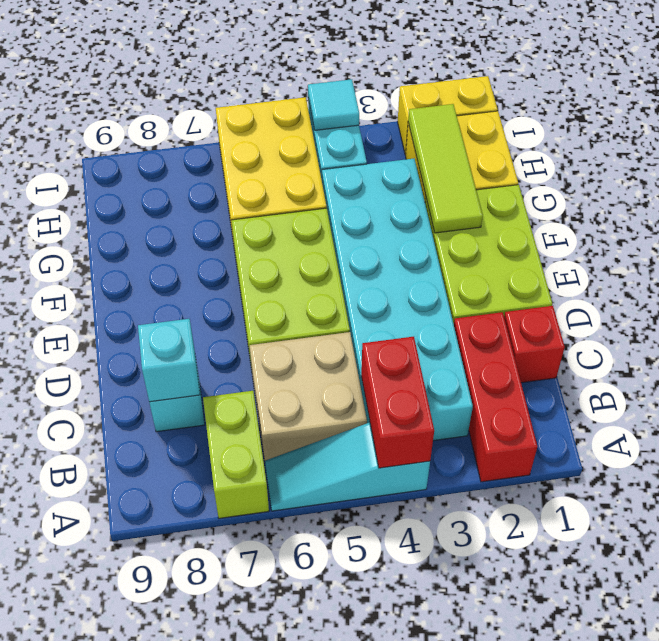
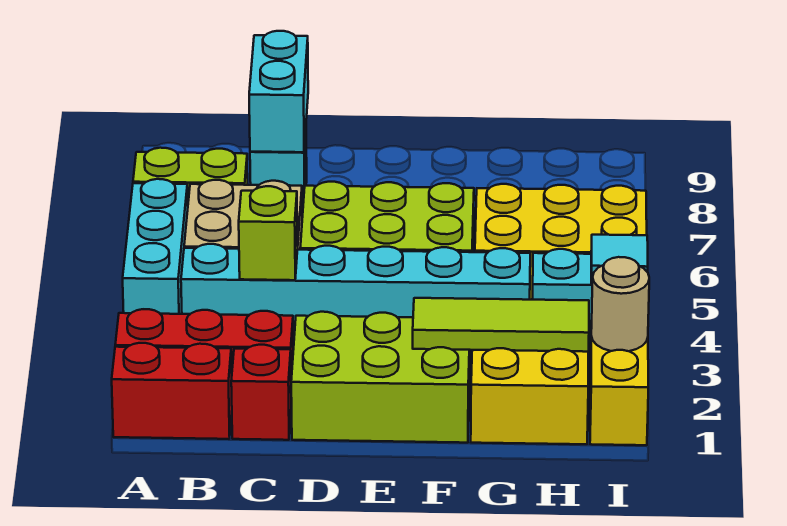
cyan slope A4:A6 level 1 top 4 -> cyan brick A4:A6 level 1
red brick A4:B4 level 2 -> red brick A1:B1 level 1
cyan brick B3:G4 level 1 -> cyan brick B4:G4 level 1
none -> lime brick C4 level 2
cyan brick C8 level 2 -> cyan brick C8:C9 level 2
none -> tan round brick I2 level 2

